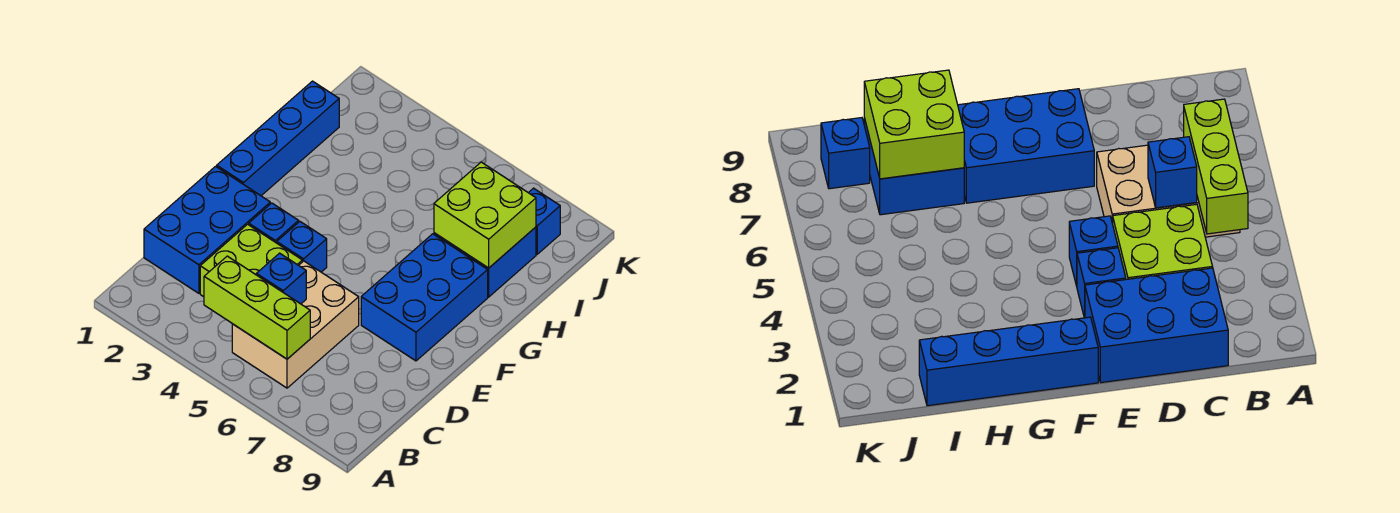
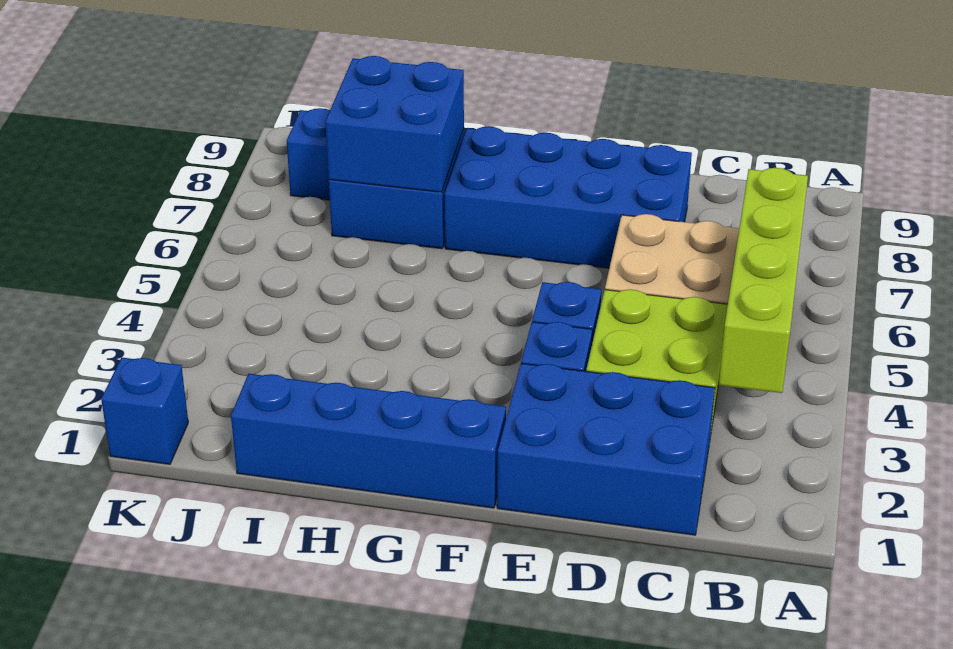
lime brick B4:B6 level 2 -> lime brick B3:B6 level 2
blue brick C5 level 2 -> blue brick K1 level 1
blue brick E7:G8 level 1 -> blue brick D7:G8 level 1
lime brick H7:I8 level 2 -> blue brick H7:I8 level 2

